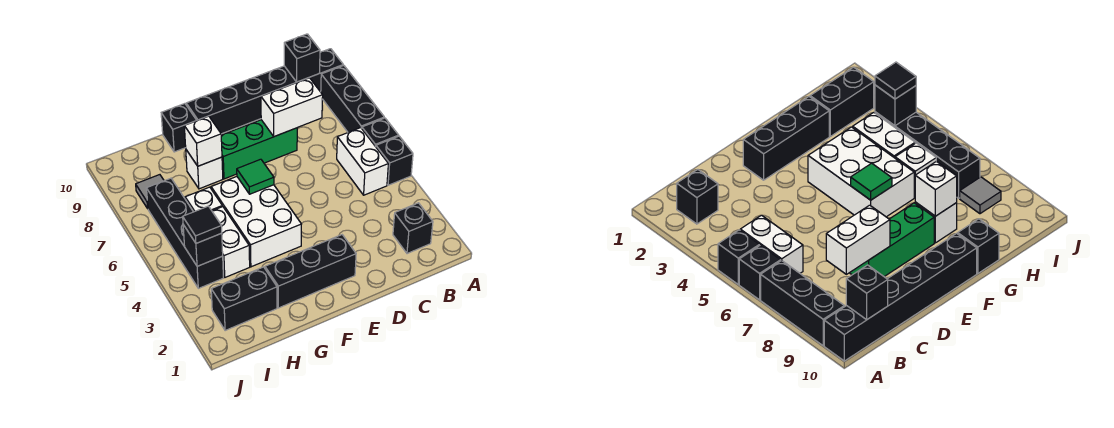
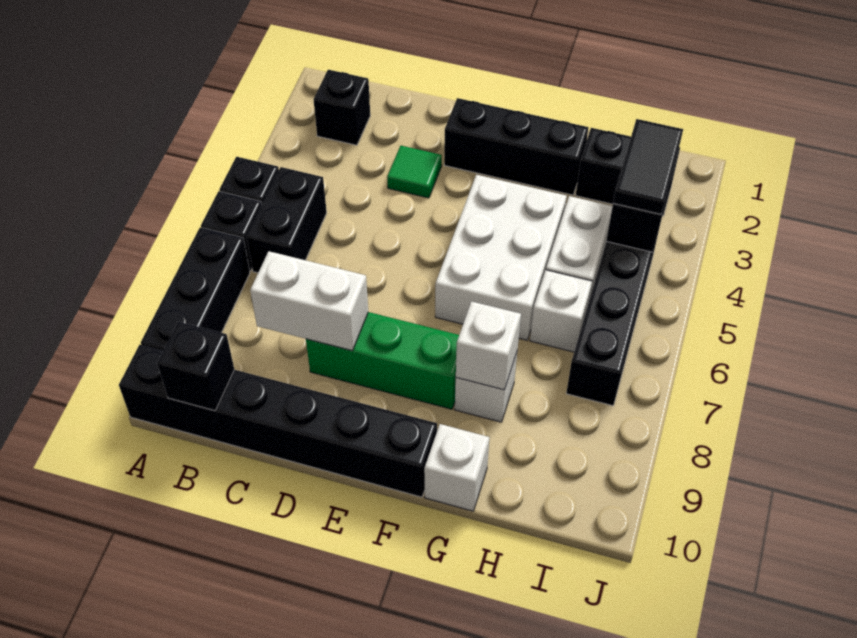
white brick B5:B6 level 1 -> black brick B5:B6 level 1
green tile F6 level 2 -> green tile D3 level 1
black brick G10 level 1 -> white brick G10 level 1
black tile I4 level 3 -> black tile I3:I4 level 3
grey tile I8 level 1 -> none

